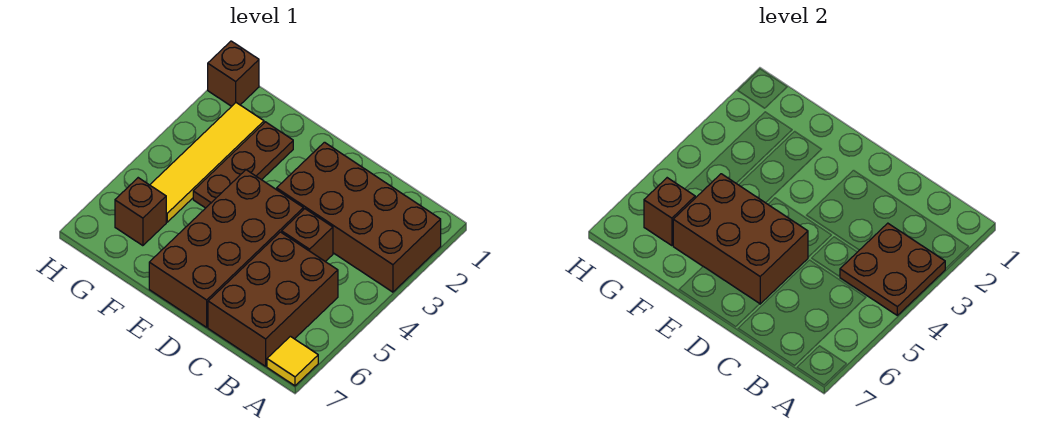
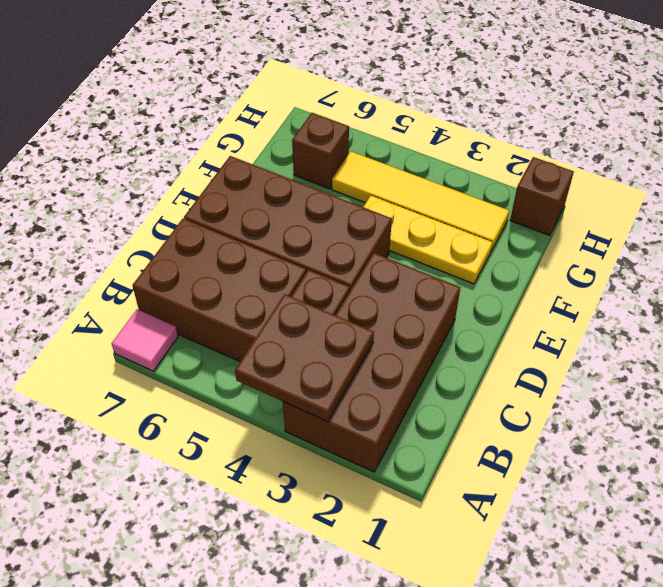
yellow tile A7 level 1 -> pink tile A7 level 1
brown brick D5:F6 level 2 -> none
brown plate F2:F4 level 1 -> yellow plate F2:F4 level 1
brown brick G6 level 2 -> none

